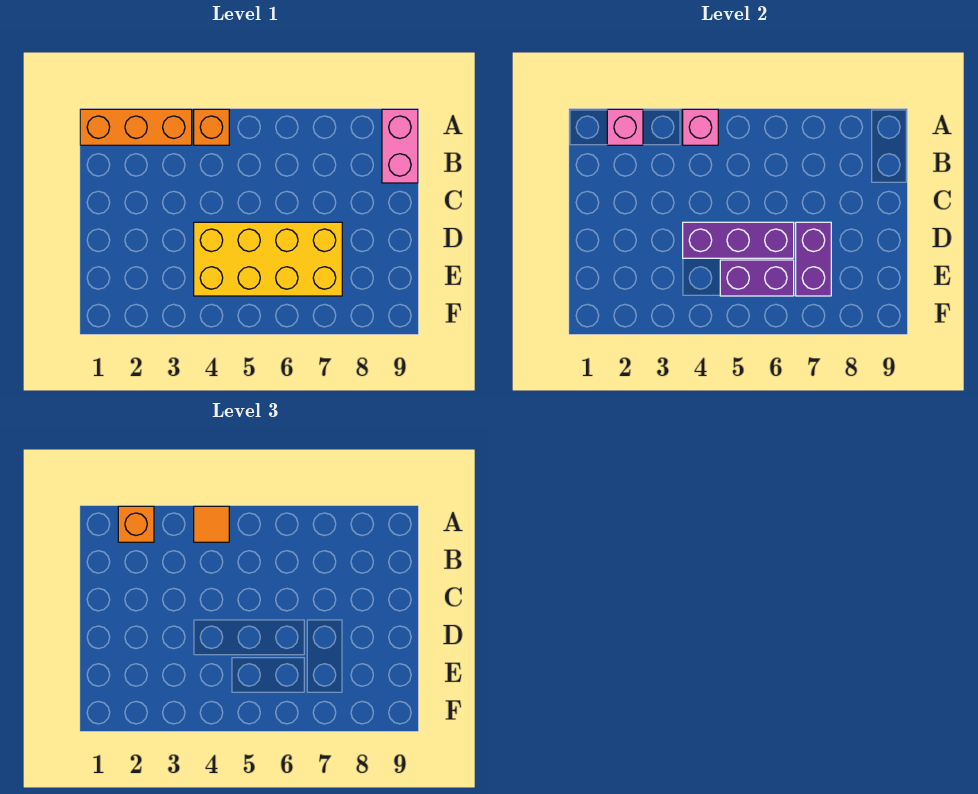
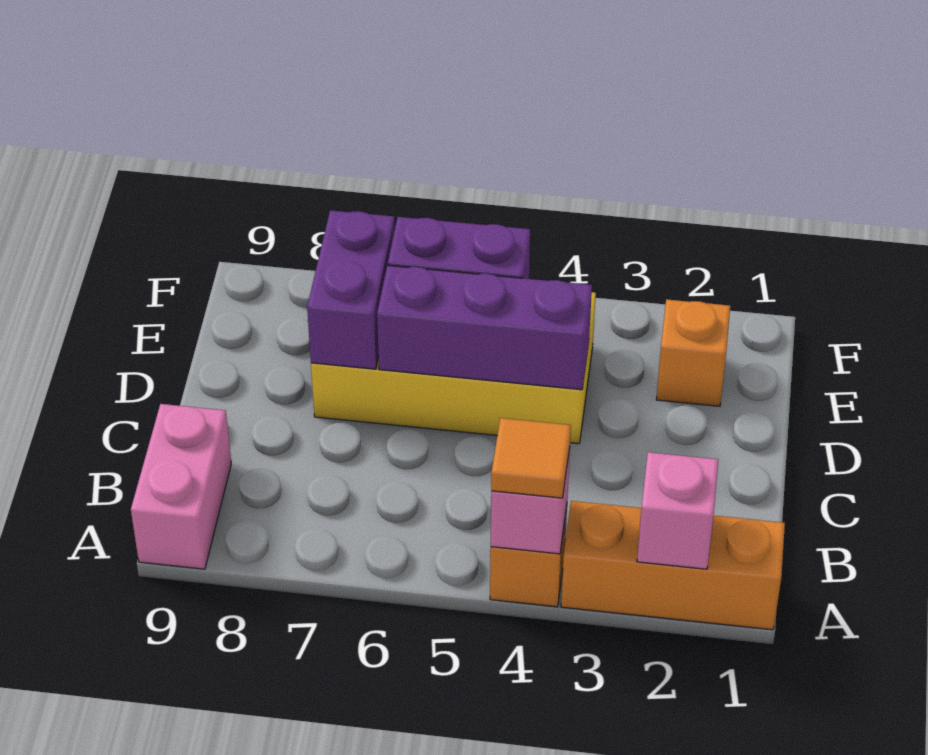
orange brick A2 level 3 -> orange brick E2 level 1

